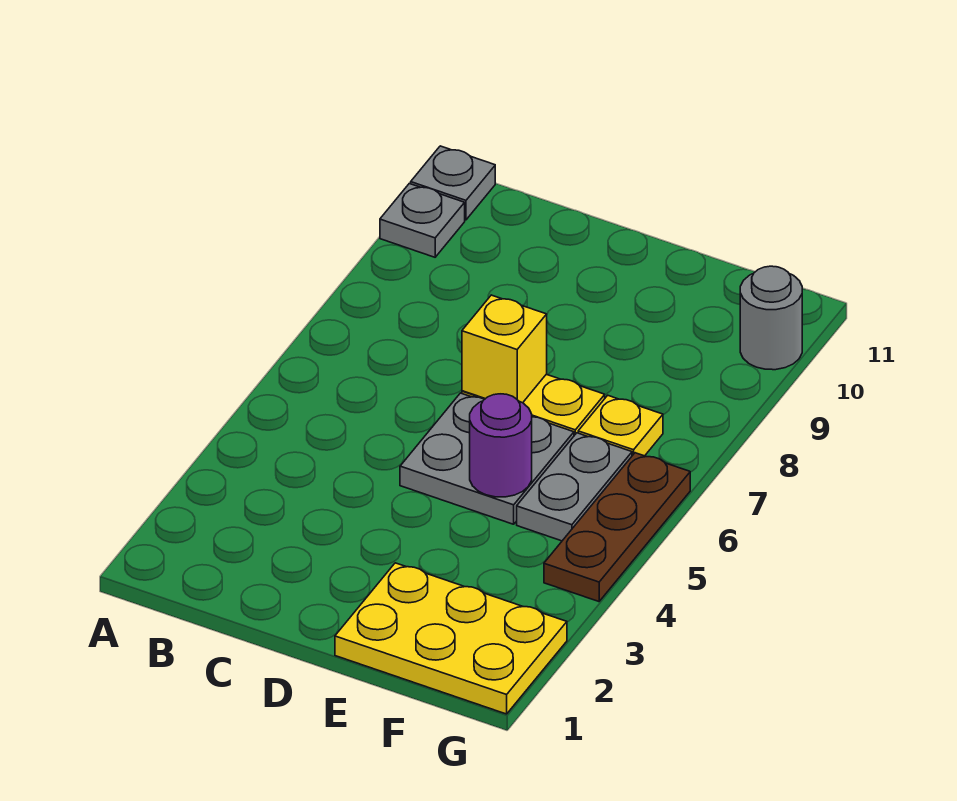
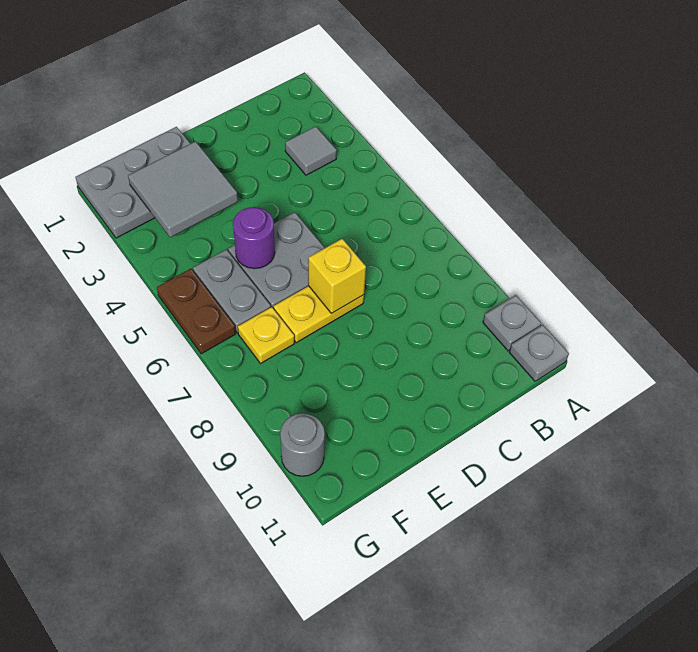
none -> grey tile B3 level 1
yellow plate E1:G2 level 1 -> grey plate E1:G2 level 1
none -> grey tile E2:F3 level 2
brown plate G4:G6 level 1 -> brown plate G5:G6 level 1

